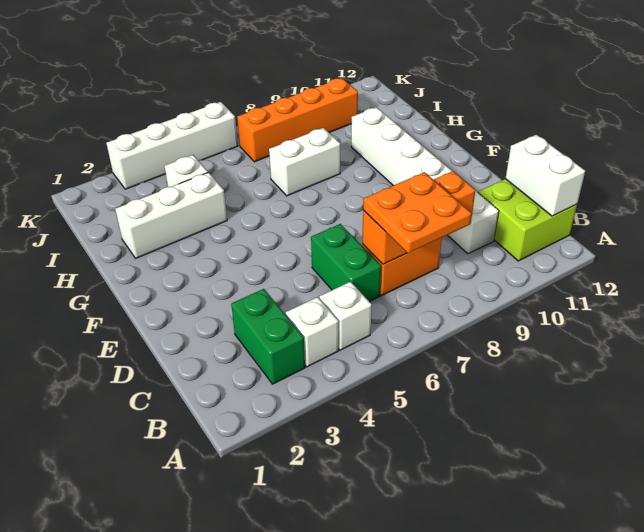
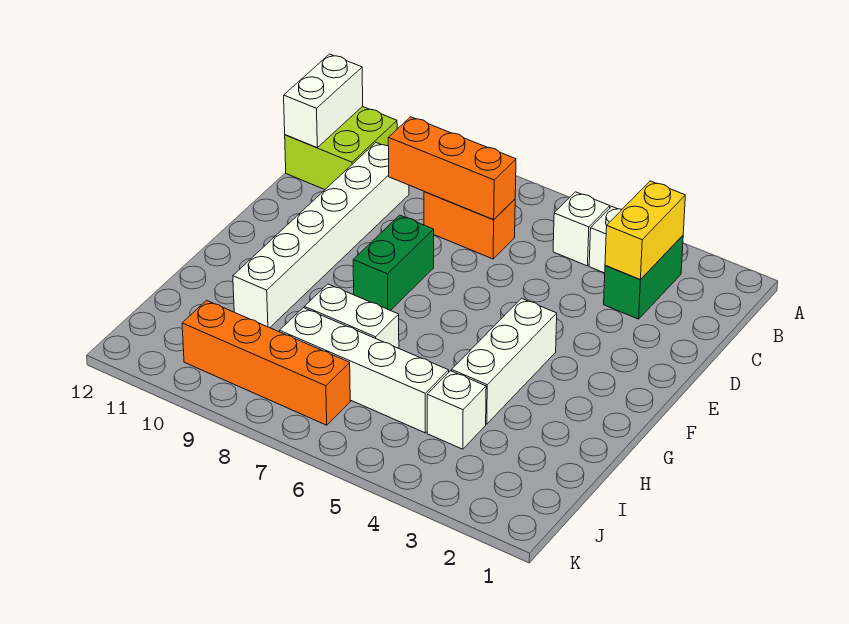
none -> yellow brick B3:C3 level 2
orange plate B7:C8 level 3 -> none
green brick C6:D6 level 1 -> green brick E8:F8 level 1
white brick H2:H4 level 1 -> white brick F4:H4 level 1
white brick K3:K6 level 1 -> white brick I5:I8 level 1

